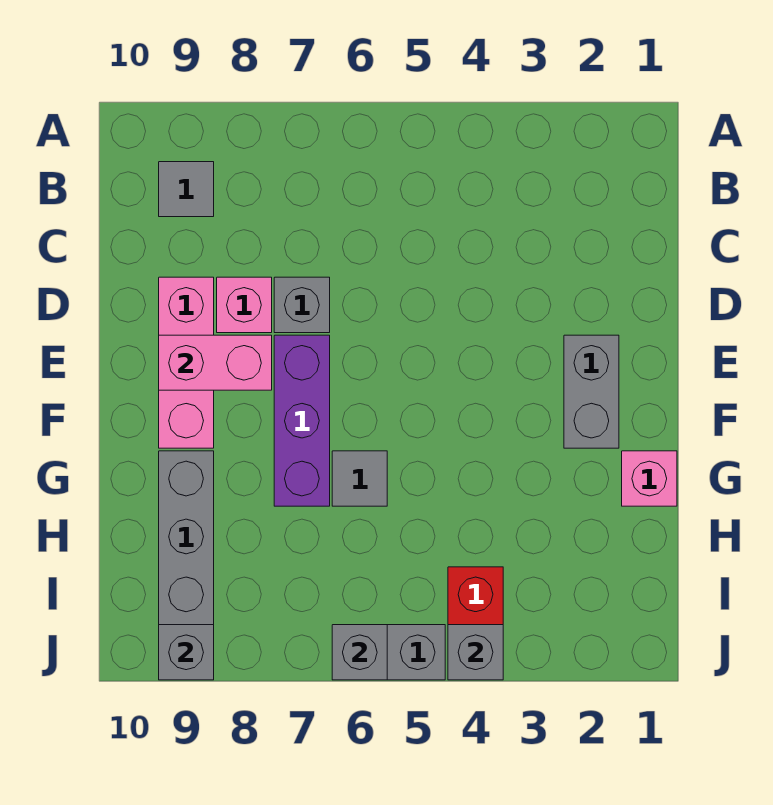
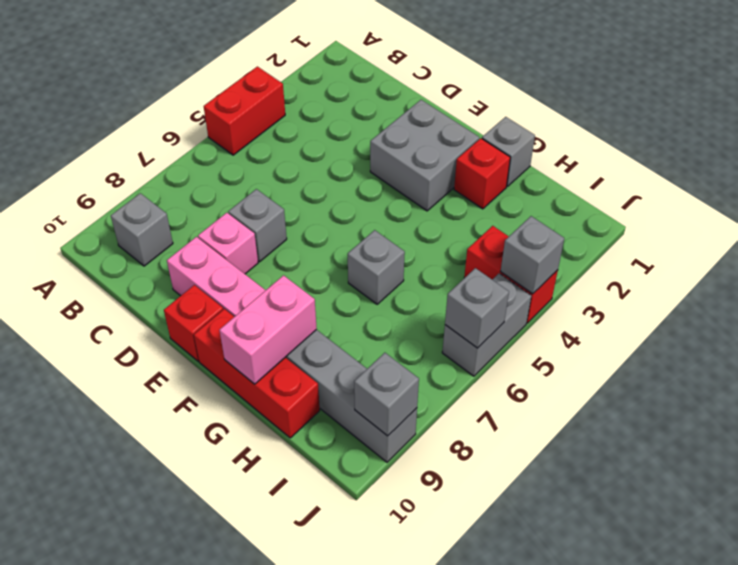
none -> red brick A4:A5 level 1
grey tile B9 level 1 -> grey brick B9 level 1
grey brick E2:F2 level 1 -> grey brick E2:F3 level 1
purple brick E7:G7 level 1 -> none
pink brick E8:E9 level 2 -> pink brick G9:G10 level 2
none -> red brick E10 level 1
none -> red brick F10:H10 level 1
pink brick G1 level 1 -> grey brick G1 level 1
none -> red brick G2 level 1
grey tile G6 level 1 -> grey brick G6 level 1

